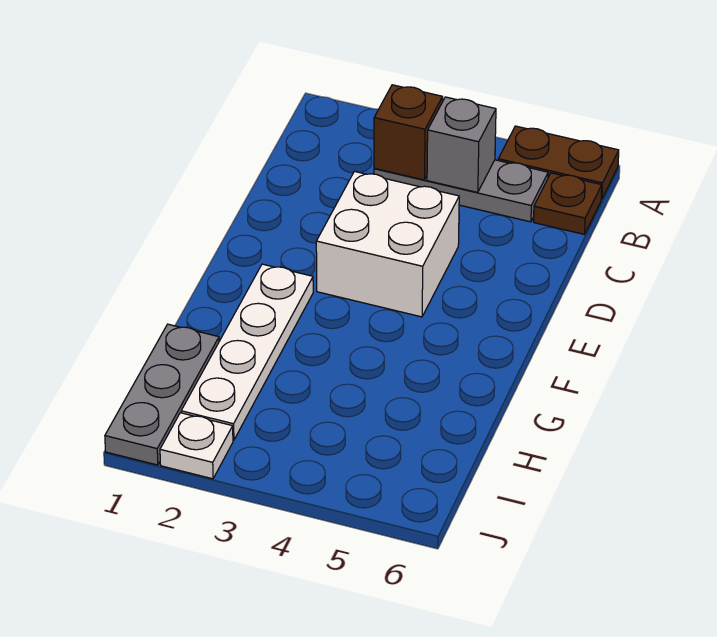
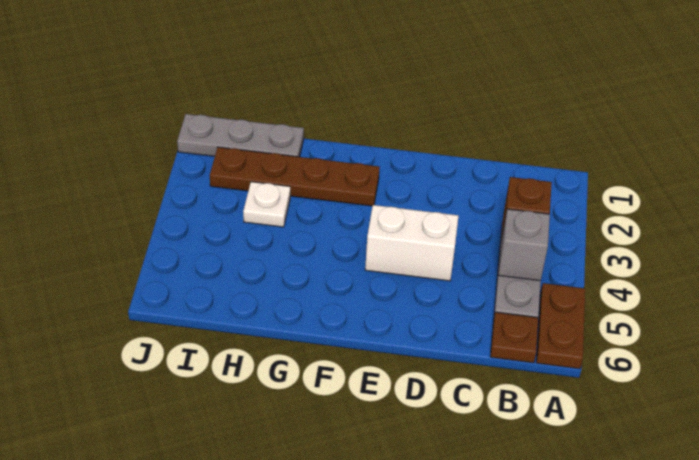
white brick D3:E4 level 1 -> white brick D4:E4 level 1
white plate F2:I2 level 1 -> brown plate F2:I2 level 1
white plate J2 level 1 -> white plate H3 level 1

